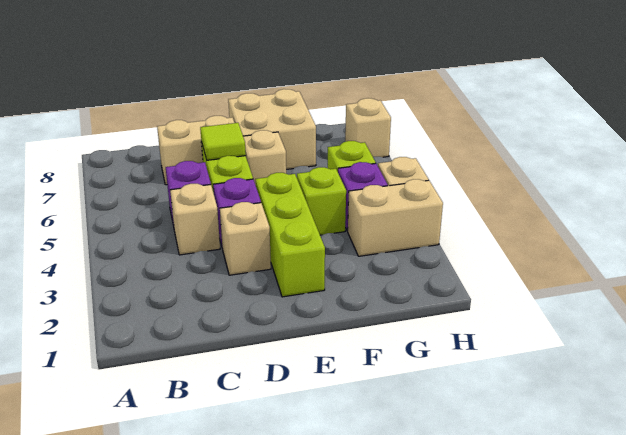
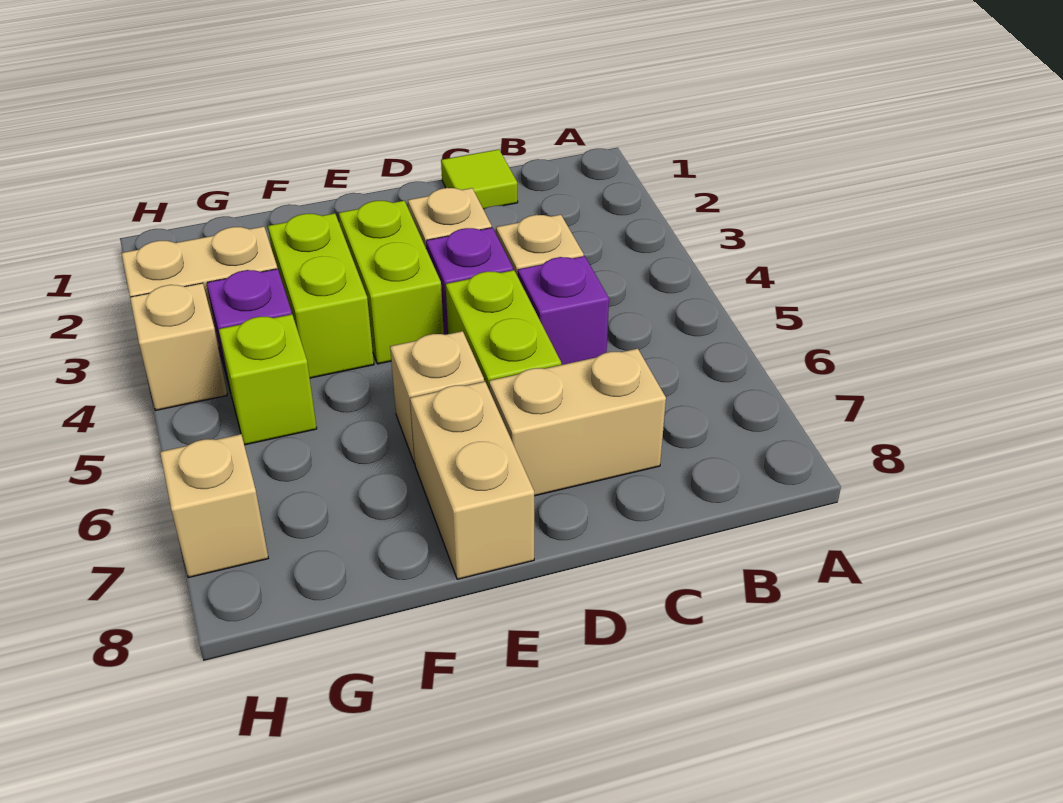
lime tile D6 level 2 -> lime tile C1 level 1
lime brick E2:E4 level 1 -> lime brick E3:E4 level 1
tan brick E7:F8 level 1 -> tan brick E7:E8 level 1
lime brick F4 level 1 -> lime brick F3:F4 level 1

